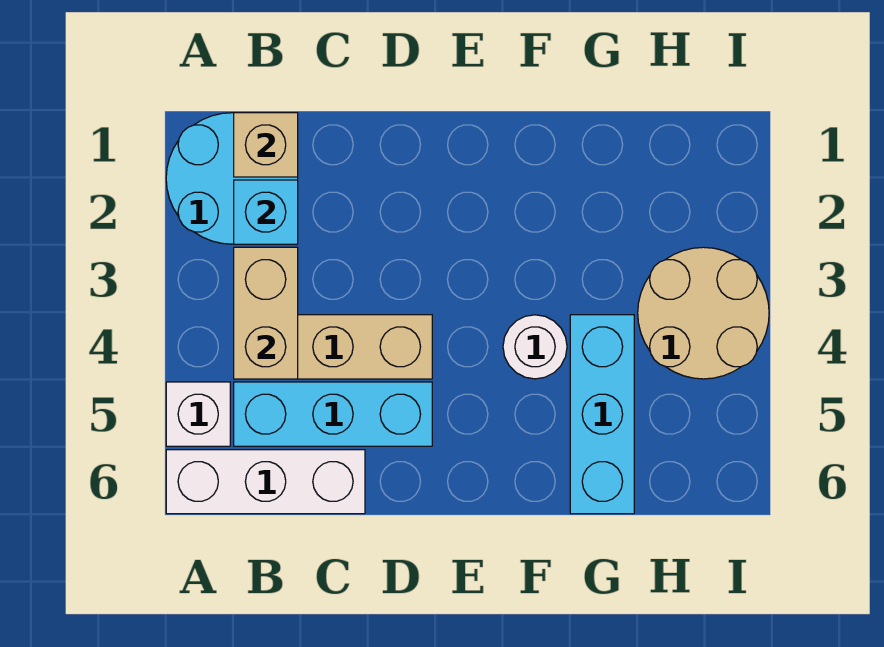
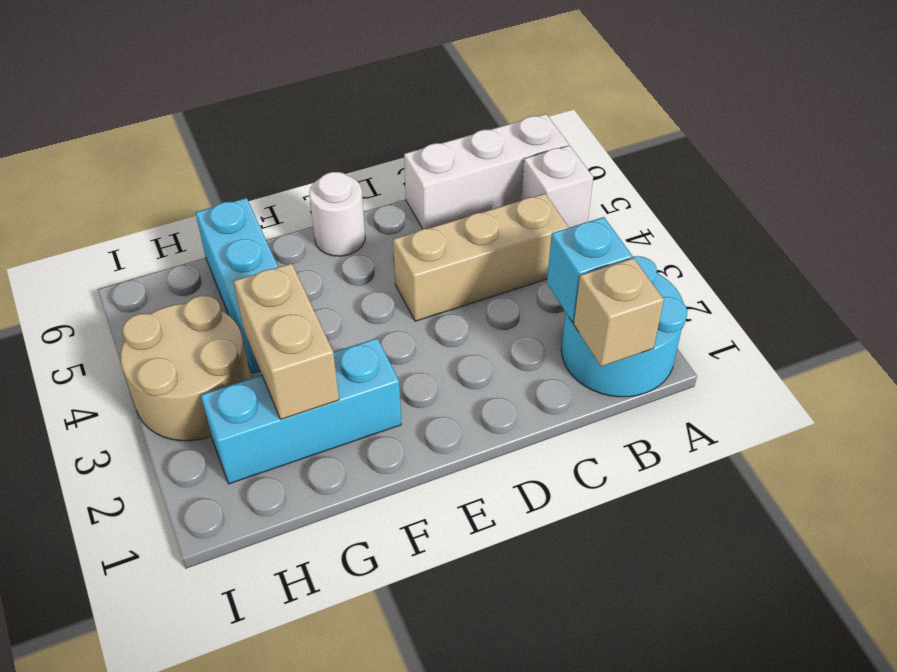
tan brick B3:B4 level 2 -> tan brick G2:G3 level 2
cyan brick B5:D5 level 1 -> cyan brick F2:H2 level 1
white round brick F4 level 1 -> white round brick E6 level 1

